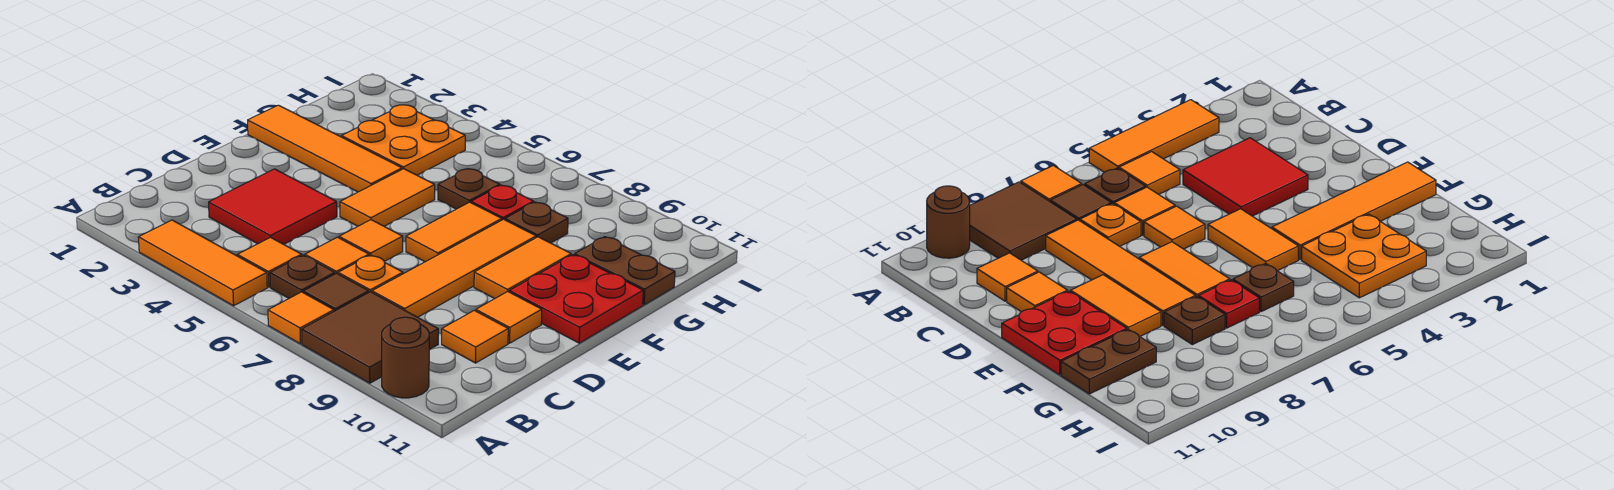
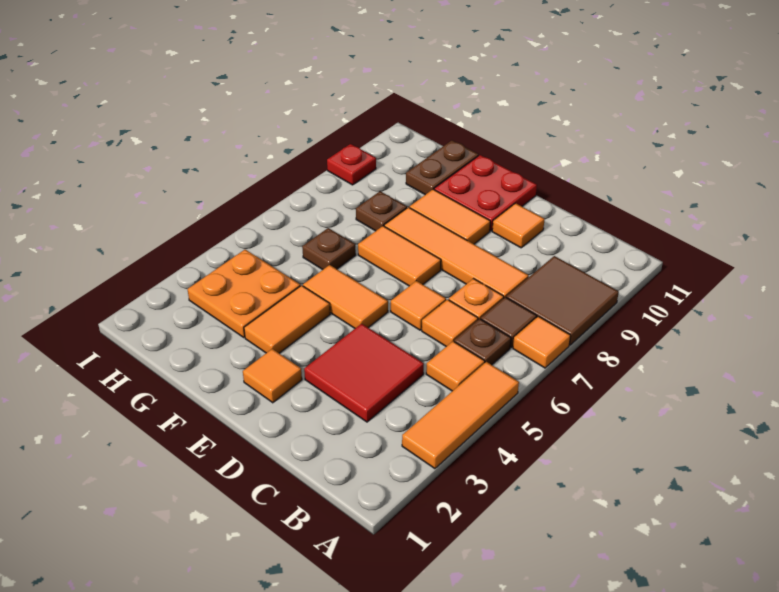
brown round brick A10 level 1 -> none
orange tile C10 level 1 -> orange tile E2 level 1
orange tile F1:F4 level 1 -> orange tile F3:F4 level 1
red plate G7 level 1 -> red plate I9 level 1

